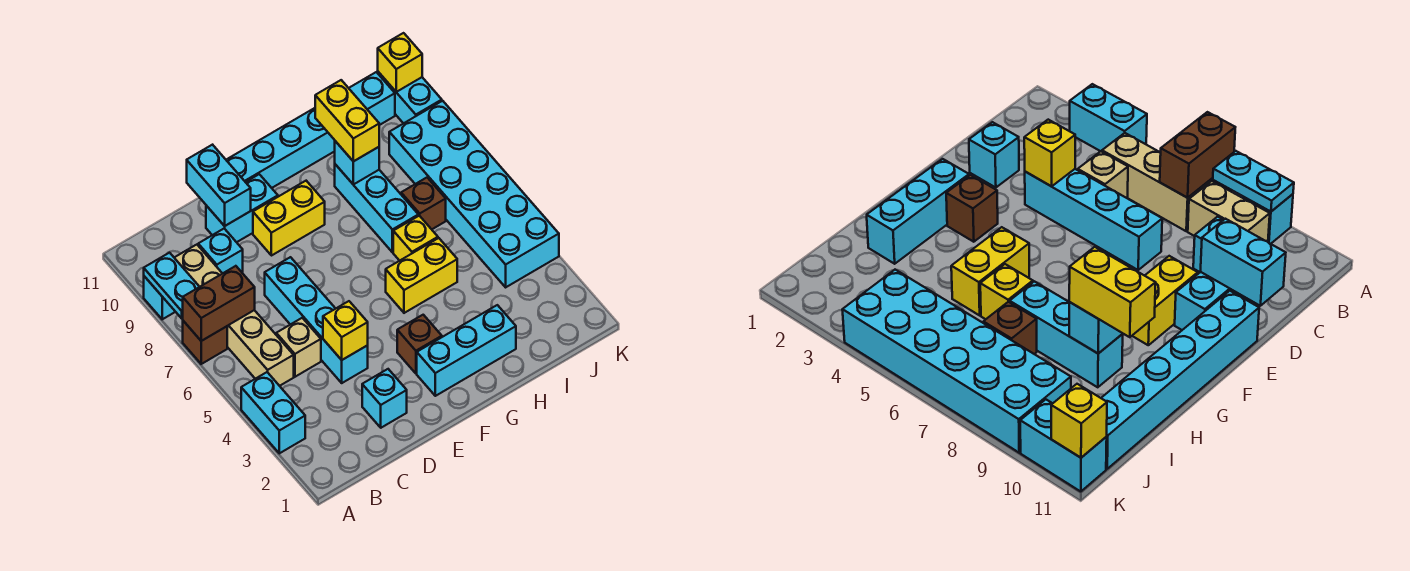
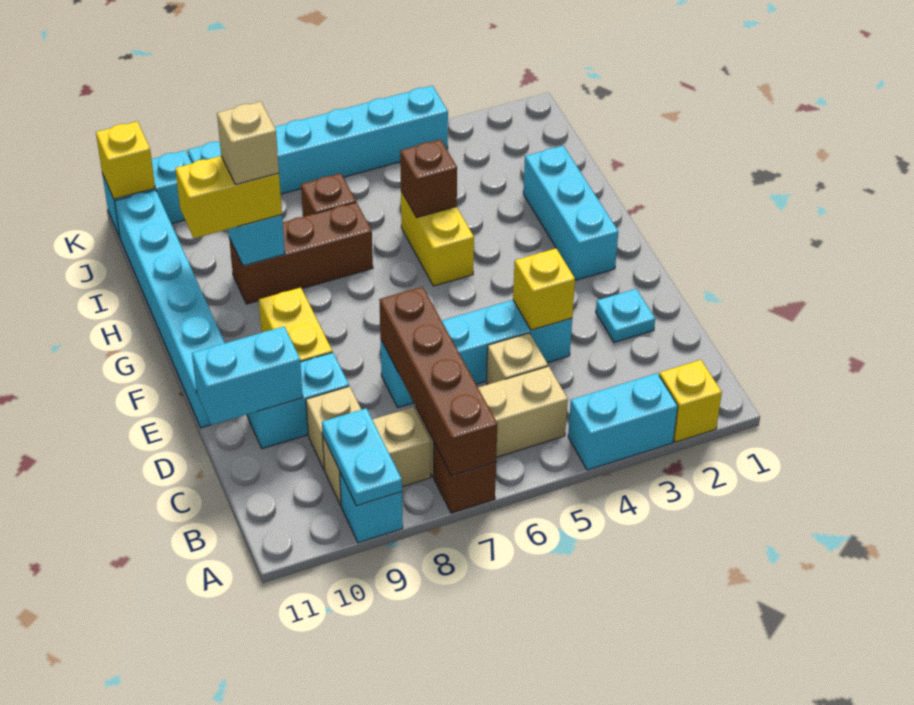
brown brick A7:B7 level 2 -> brown brick A7:D7 level 2
cyan plate A8:A9 level 2 -> cyan plate A9:B9 level 2
cyan brick C9 level 1 -> tan brick C9 level 1
cyan brick D2 level 1 -> cyan plate D2 level 1
cyan brick D10:E10 level 1 -> cyan brick D9:D10 level 1
brown brick F3 level 1 -> brown brick H5 level 2
yellow brick H6 level 1 -> yellow brick A2 level 1
cyan brick H7:H9 level 1 -> brown brick H7:H9 level 1
none -> tan brick H9 level 4
cyan brick J4:K9 level 1 -> cyan brick K4:K9 level 1

